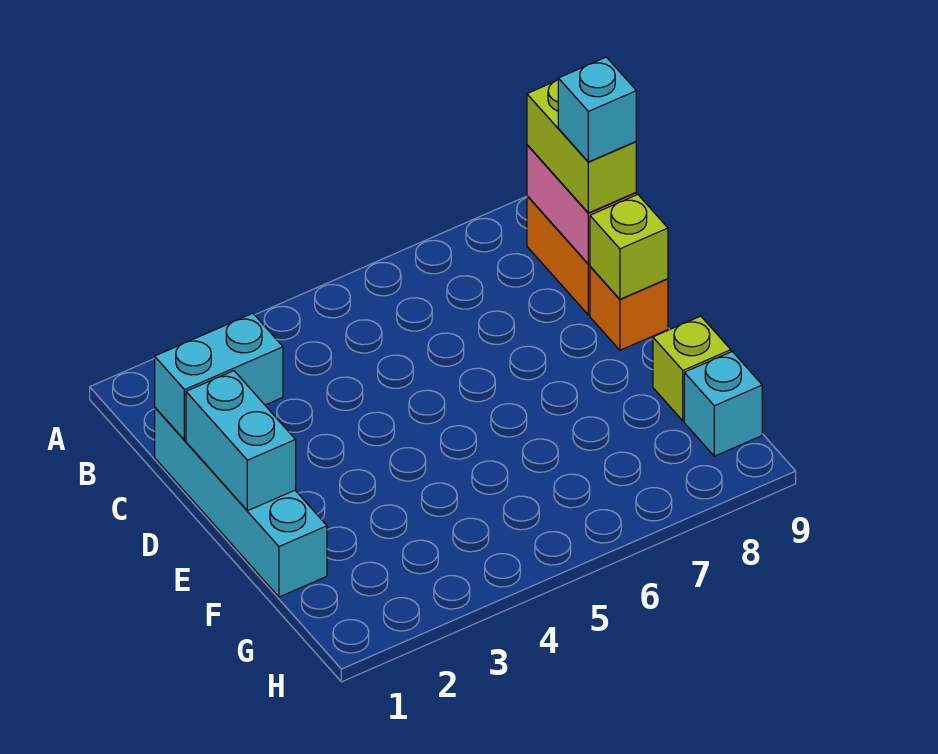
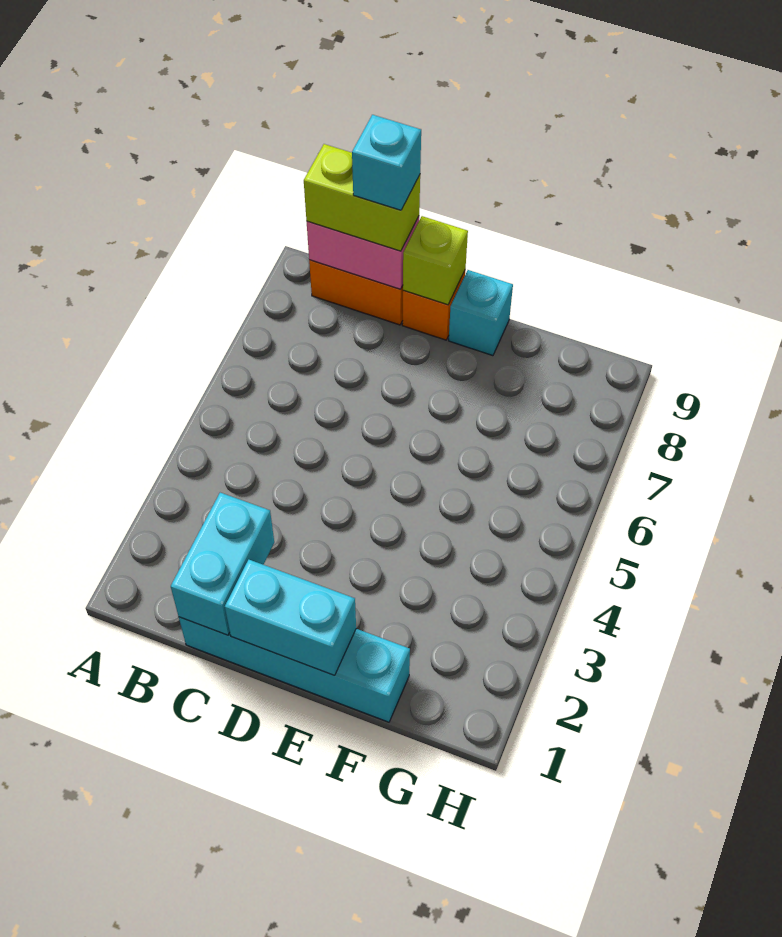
lime brick F9 level 1 -> none
cyan brick G9 level 1 -> cyan brick E9 level 1

